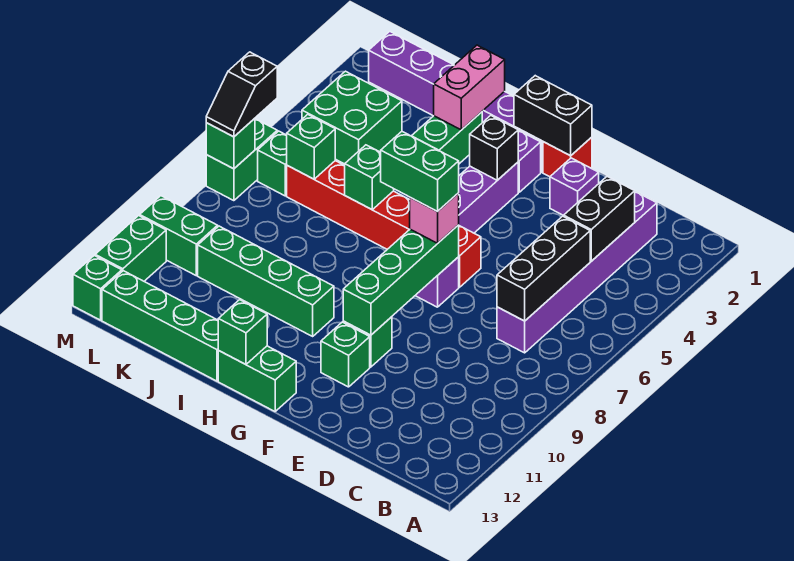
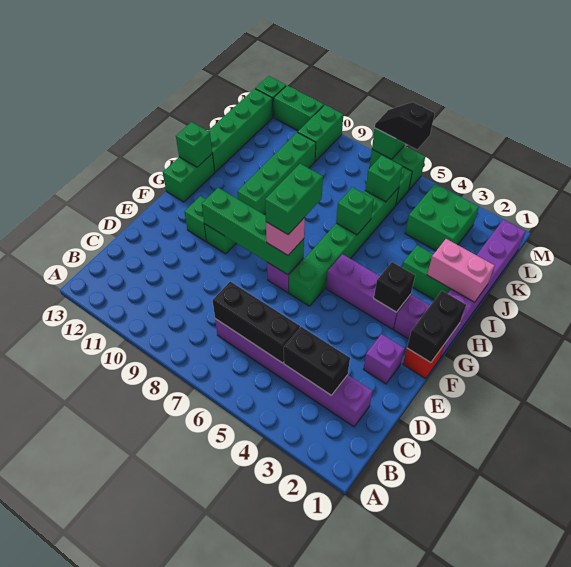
red brick F6:K6 level 1 -> green brick F6:K6 level 1

